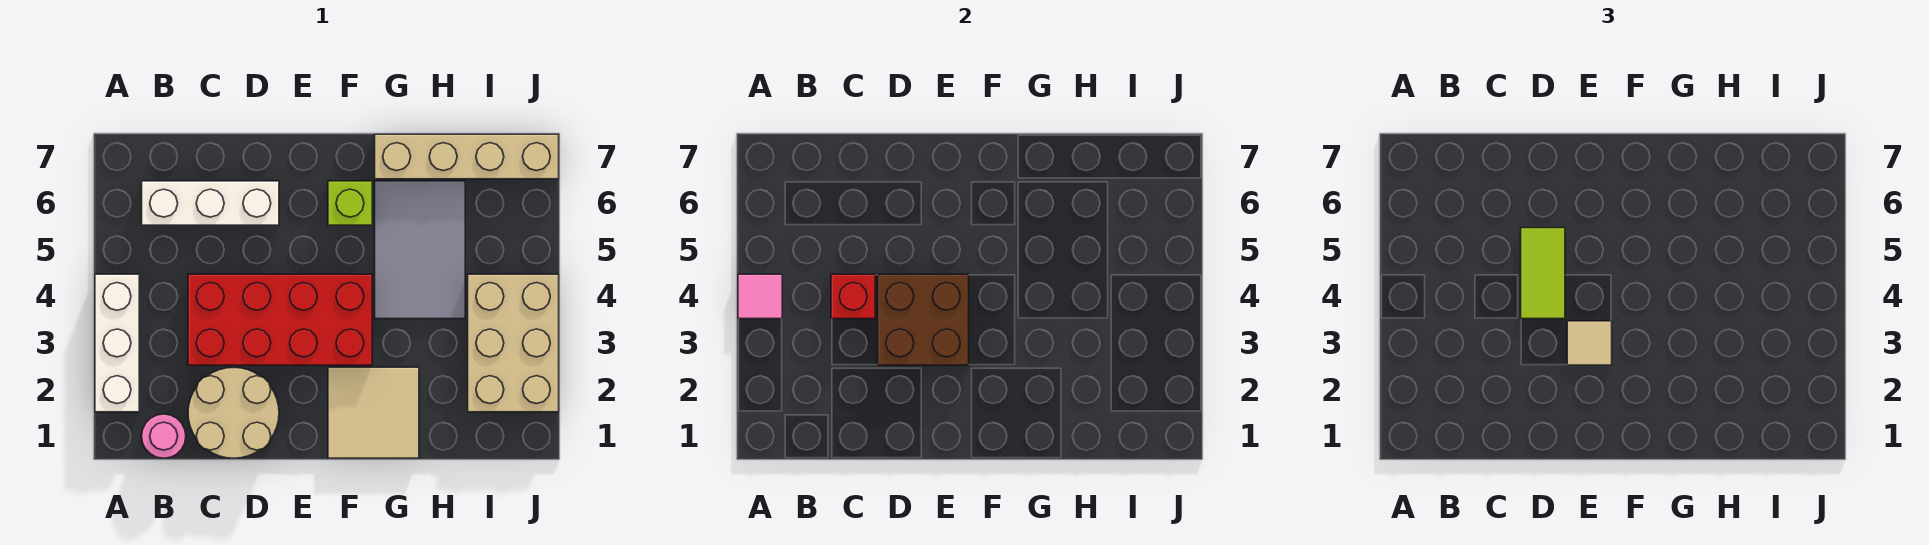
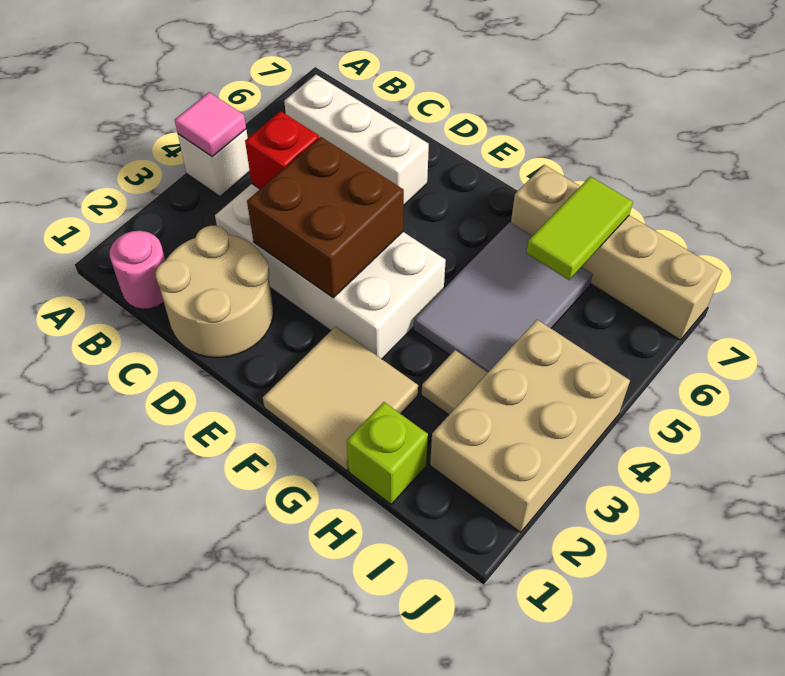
white brick A2:A4 level 1 -> white brick A4 level 1
red brick C3:F4 level 1 -> white brick C3:F4 level 1
lime tile D4:D5 level 3 -> lime tile H6:H7 level 2
tan tile E3 level 3 -> tan tile H3 level 1
lime brick F6 level 1 -> lime brick H1 level 1

